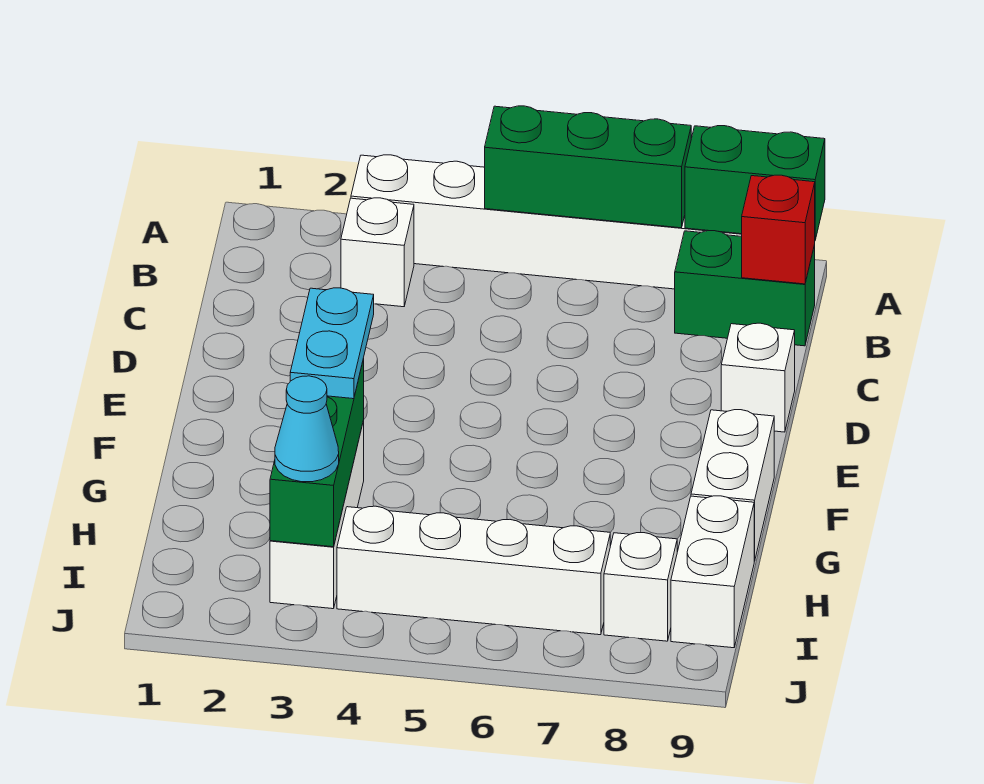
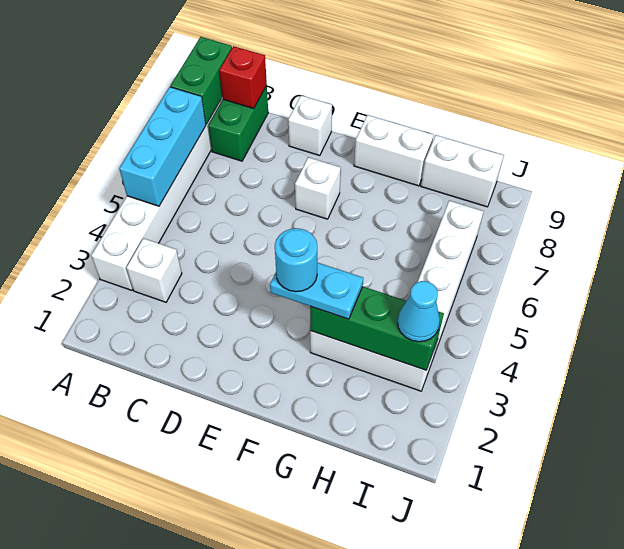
green brick A5:A7 level 2 -> cyan brick A5:A7 level 2
none -> cyan round brick F3 level 4
white brick I8 level 1 -> white brick E7 level 1

